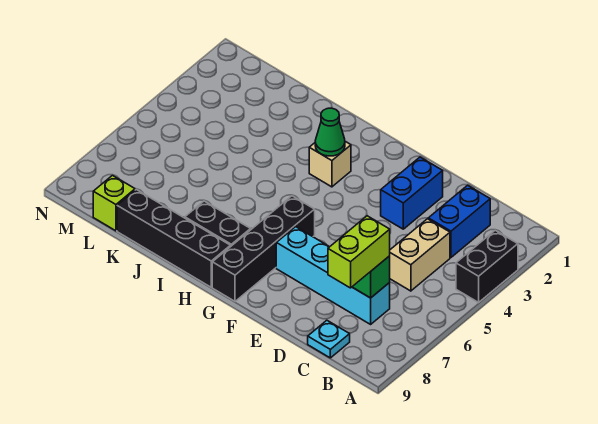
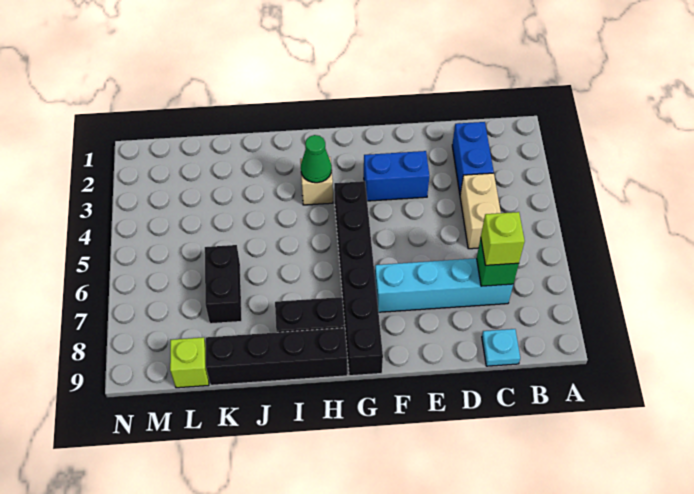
black brick A3:A4 level 1 -> black brick K6:K7 level 1
lime brick C7:C8 level 3 -> lime brick C7 level 3
blue brick E2:E3 level 1 -> blue brick E3:F3 level 1
black brick G6:G9 level 1 -> black brick G4:G9 level 1

